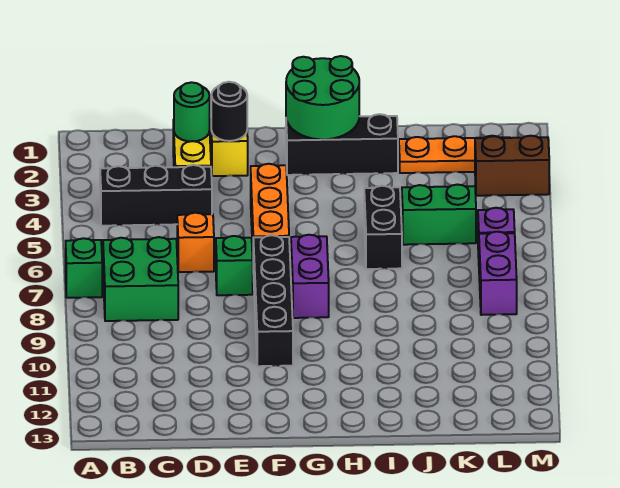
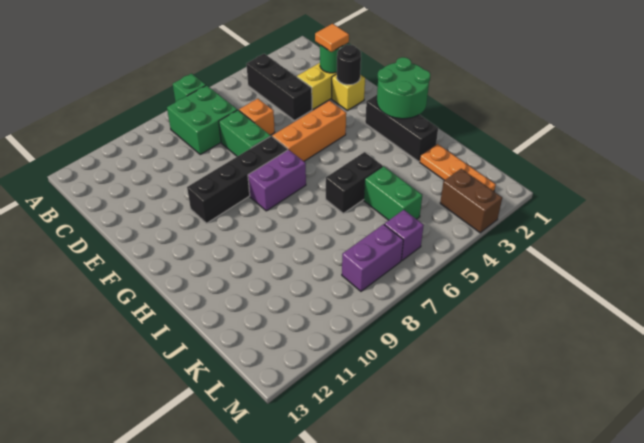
none -> orange tile D2 level 3
green brick E7 level 1 -> green brick D7:E7 level 1

